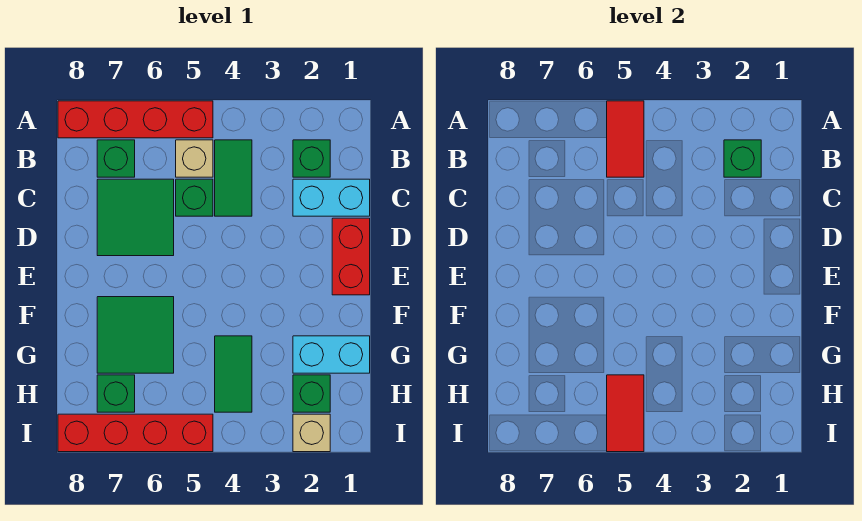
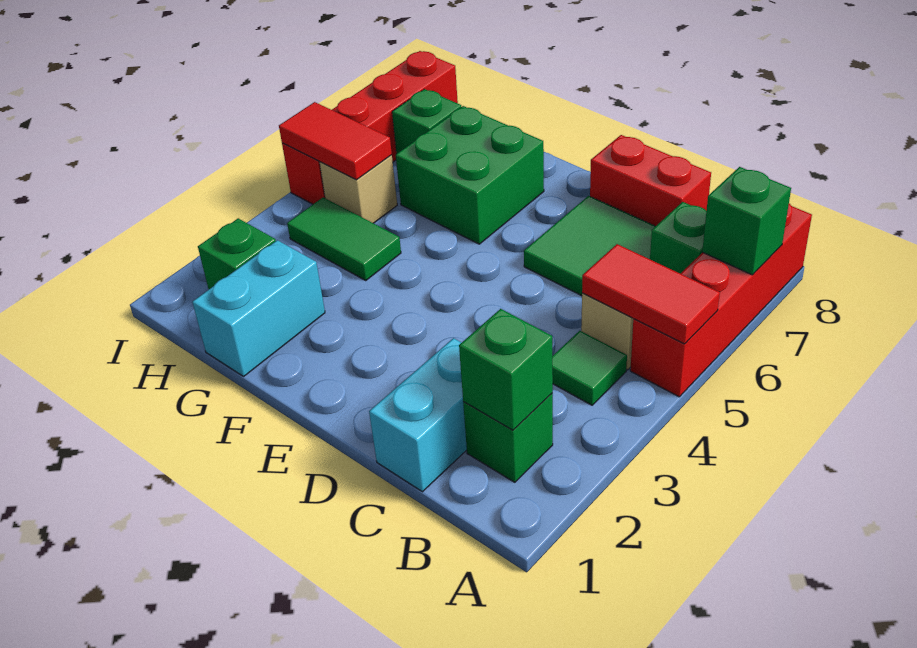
green tile B4:C4 level 1 -> green tile B4 level 1
green brick C5 level 1 -> green brick A7 level 2
red brick D1:E1 level 1 -> red brick C8:D8 level 1
green tile F6:G7 level 1 -> green brick F6:G7 level 1
tan brick I2 level 1 -> tan brick H5 level 1

